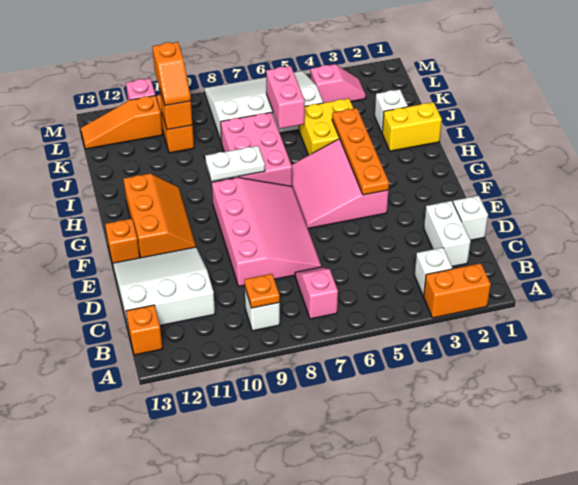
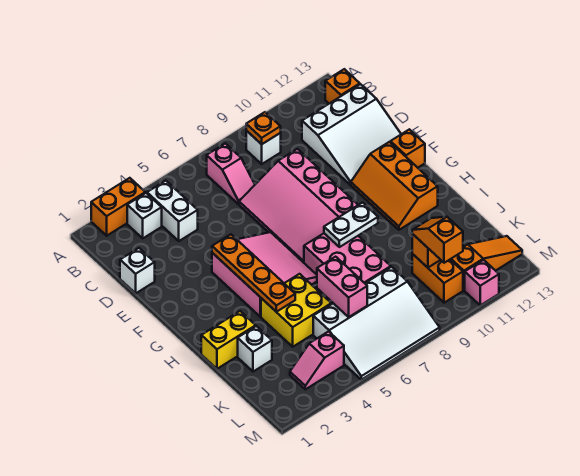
white brick C2:D2 level 1 -> white brick B4:C4 level 1

